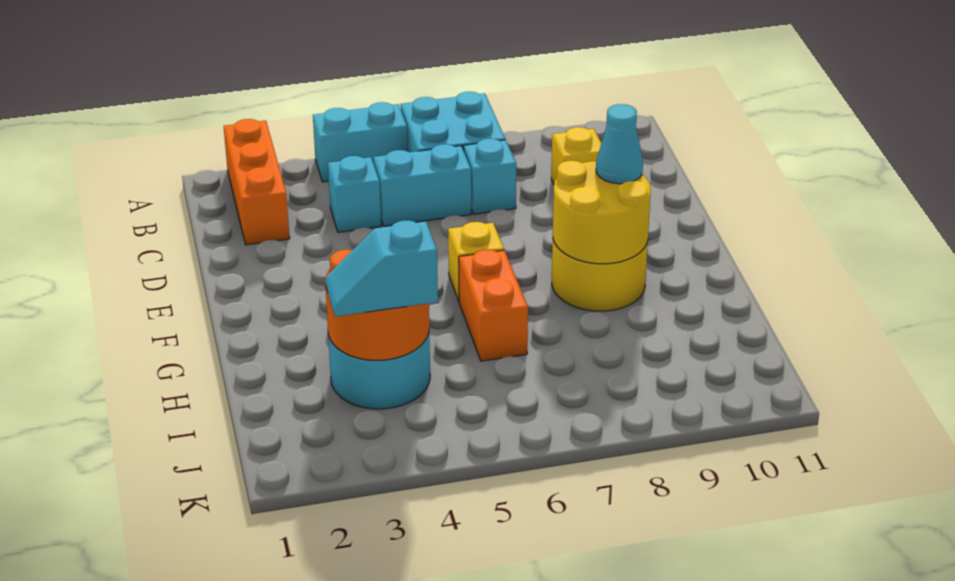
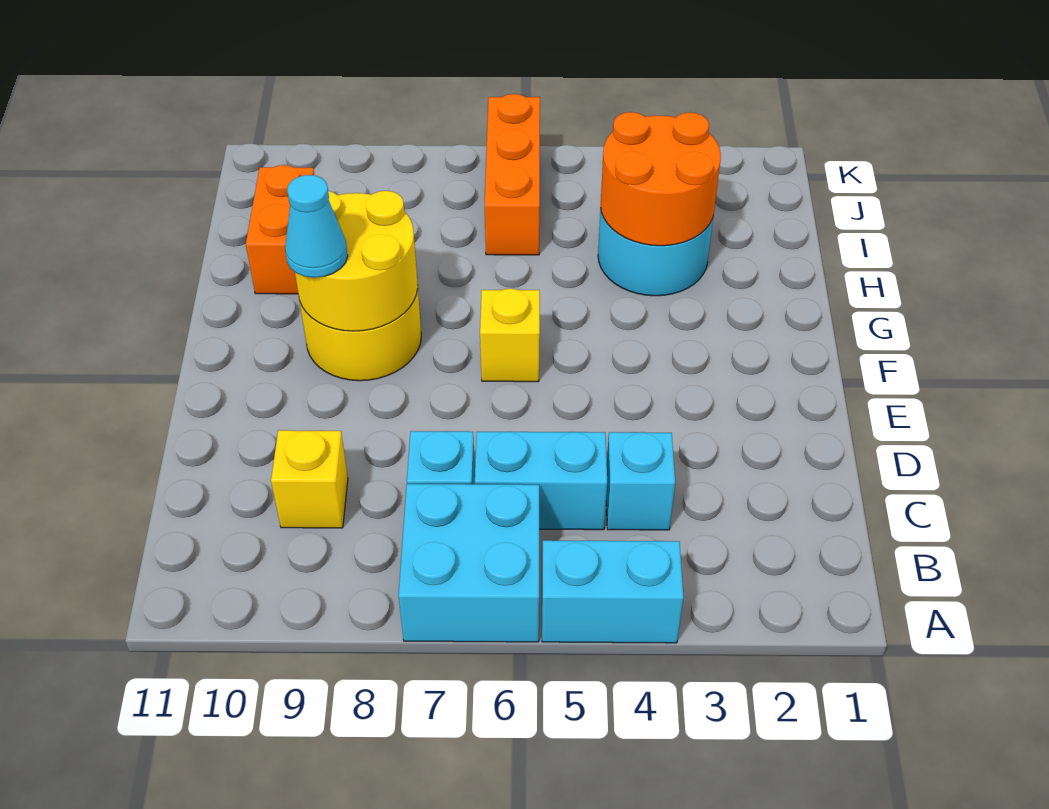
orange brick A2:C2 level 1 -> orange brick I6:K6 level 1
orange brick G6:H6 level 1 -> orange brick H10:I10 level 1
cyan slope I3:I4 level 3 top 4 -> none

